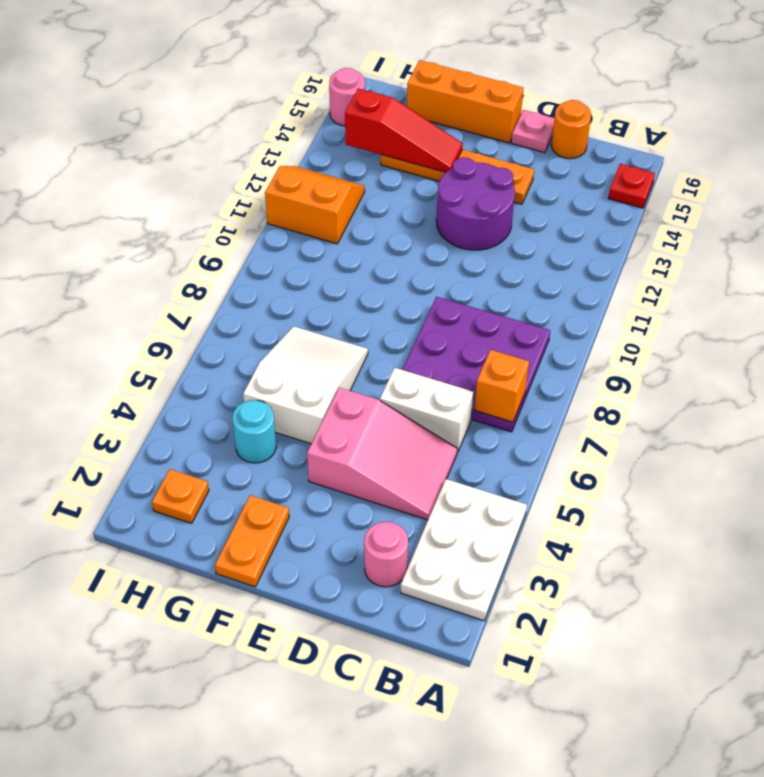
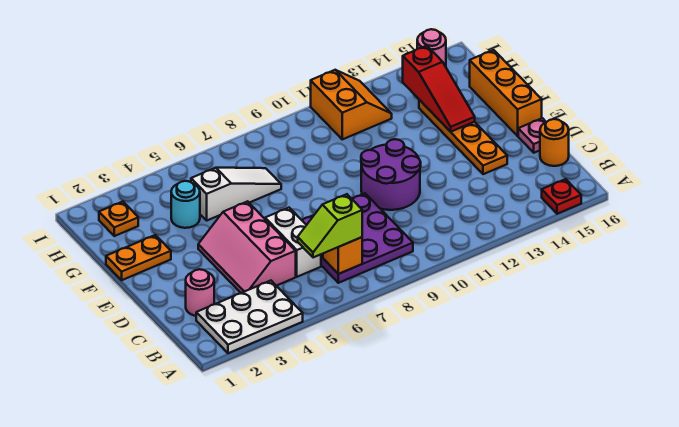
none -> lime slope B6:B7 level 3 top 7
pink slope C4:E5 level 1 top E -> pink slope C4:E5 level 1 top 5
purple round brick D12:E13 level 1 -> purple round brick D10:E11 level 1
white slope F5:G7 level 1 top 5 -> white slope G5:G7 level 1 top 5

